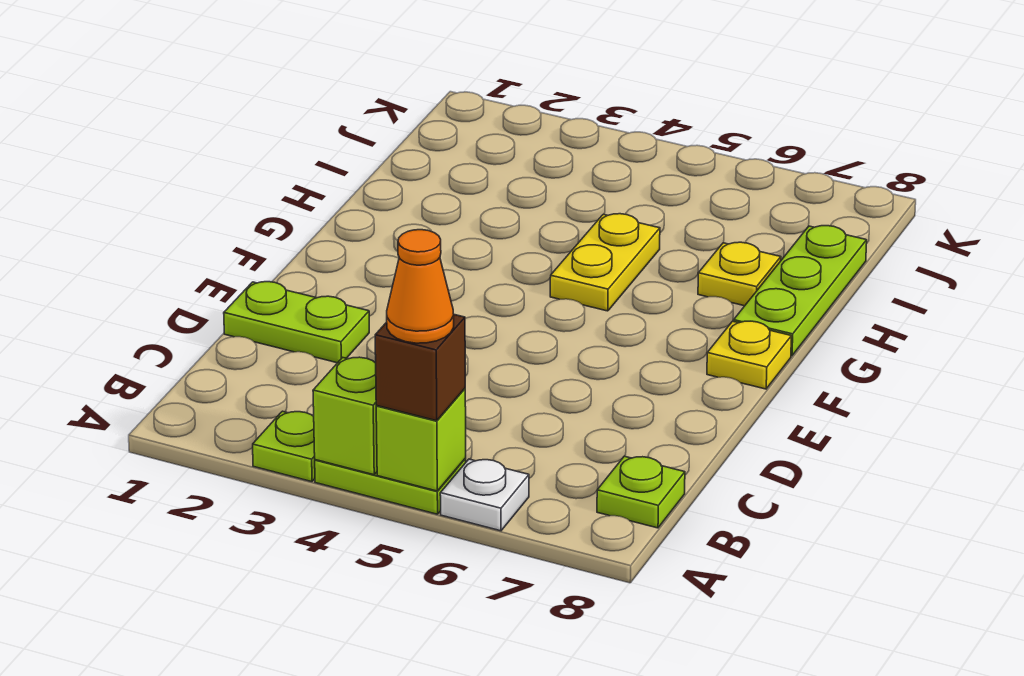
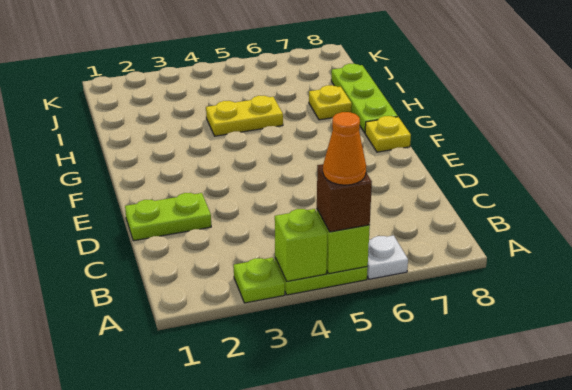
lime plate B8 level 1 -> none
yellow plate G5:H5 level 1 -> yellow plate H4:H5 level 1

